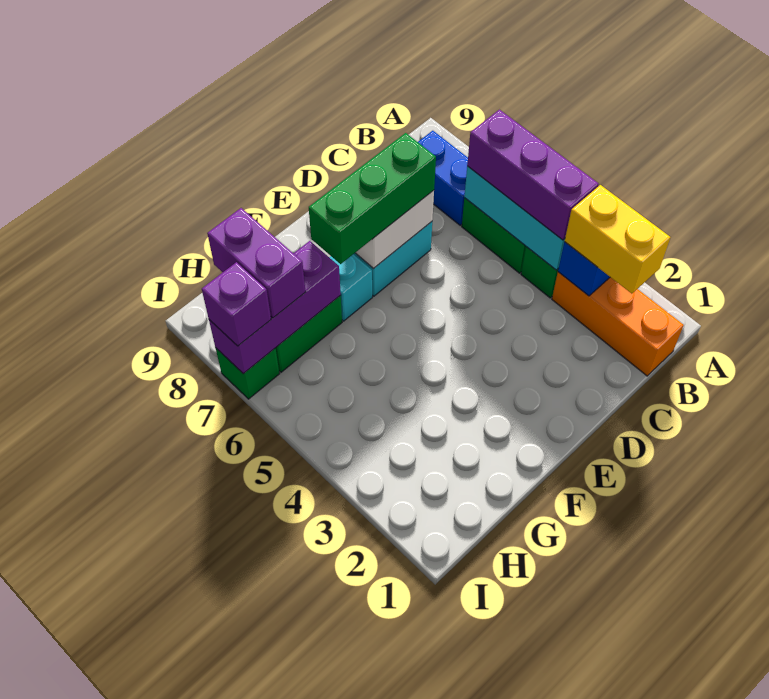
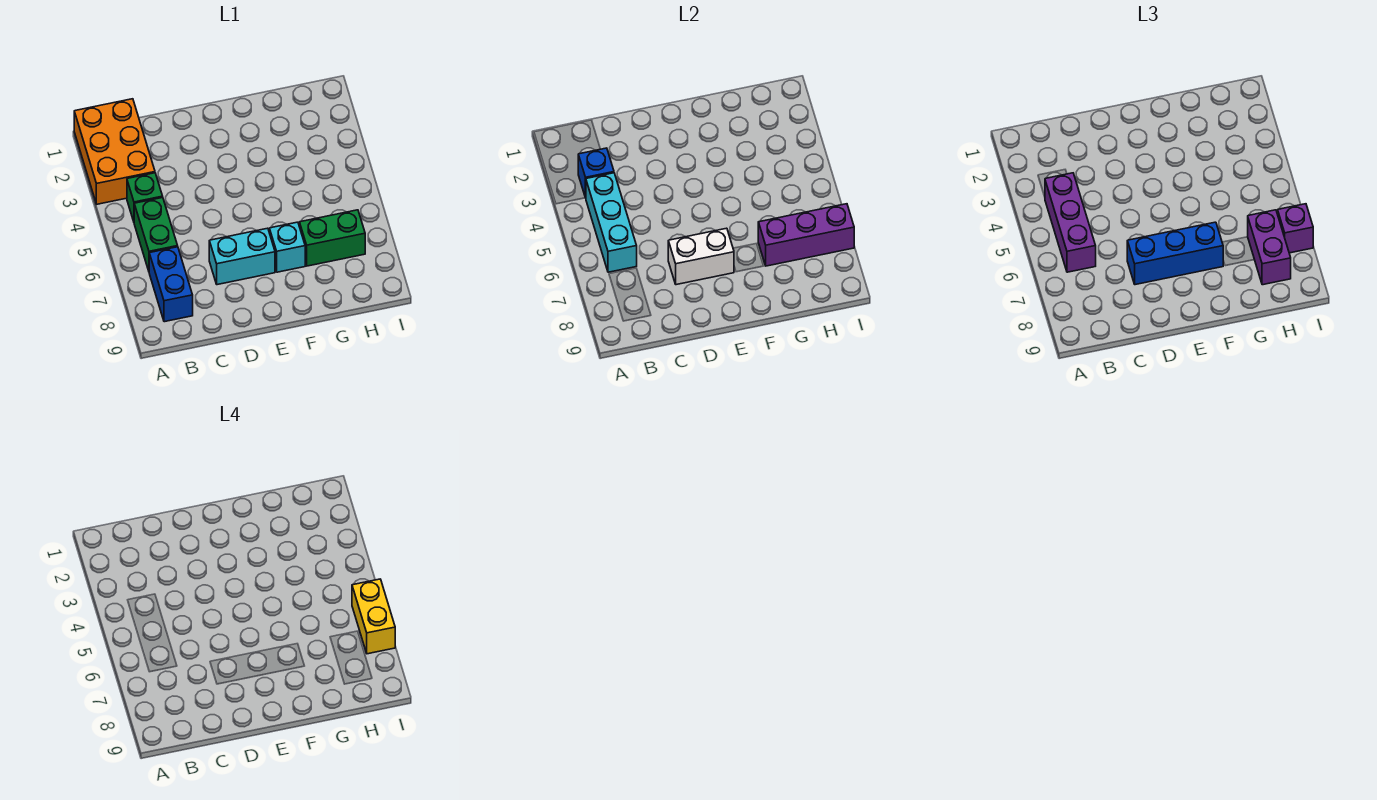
orange brick B1:B3 level 1 -> orange brick A1:B3 level 1
yellow brick B2:B3 level 3 -> yellow brick I6:I7 level 4
green brick D7:F7 level 3 -> blue brick D7:F7 level 3
green brick I7 level 1 -> none

